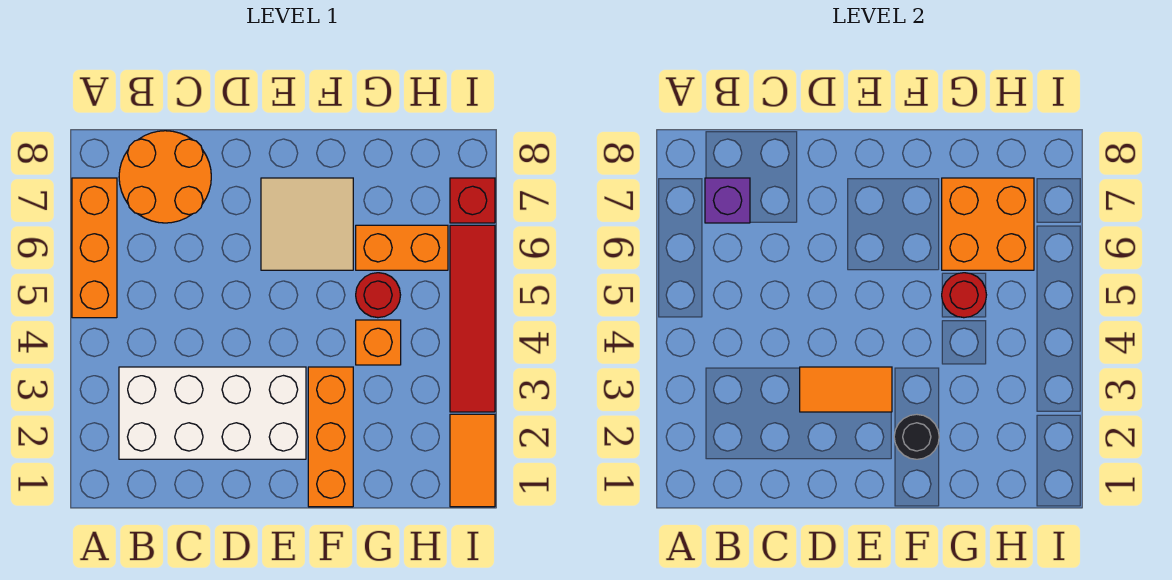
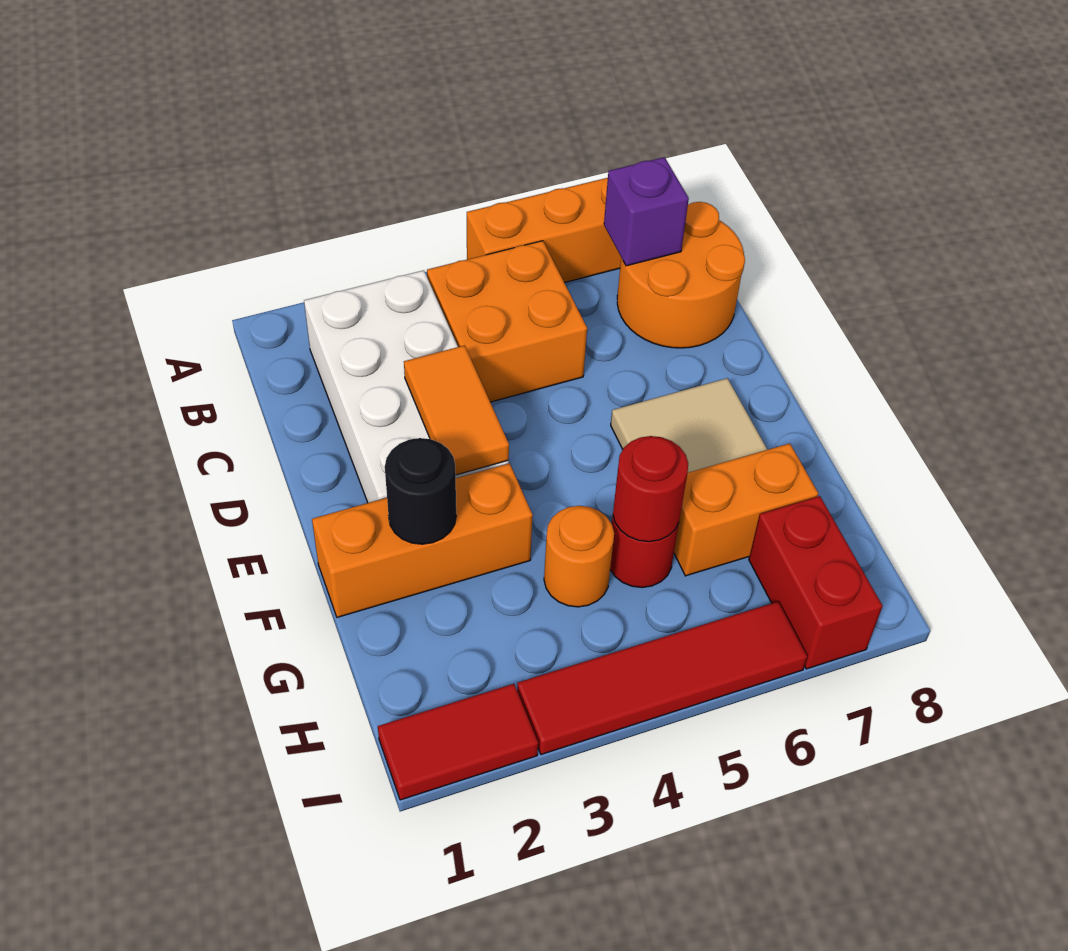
orange brick G4 level 1 -> orange round brick G4 level 1
orange brick G6:H6 level 1 -> orange brick G6:G7 level 1
orange brick G6:H7 level 2 -> orange brick B4:C5 level 1
orange tile I1:I2 level 1 -> red tile I1:I2 level 1
red brick I7 level 1 -> red brick H7:I7 level 1

